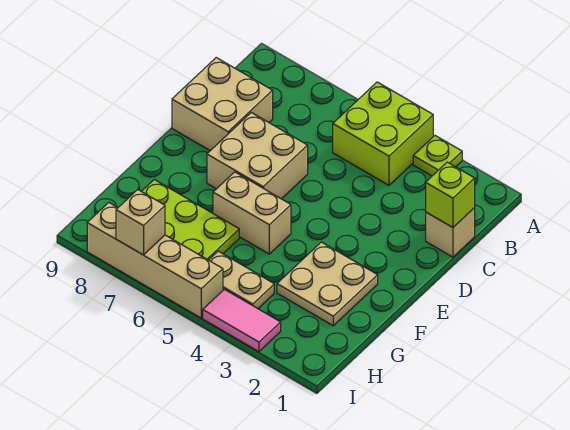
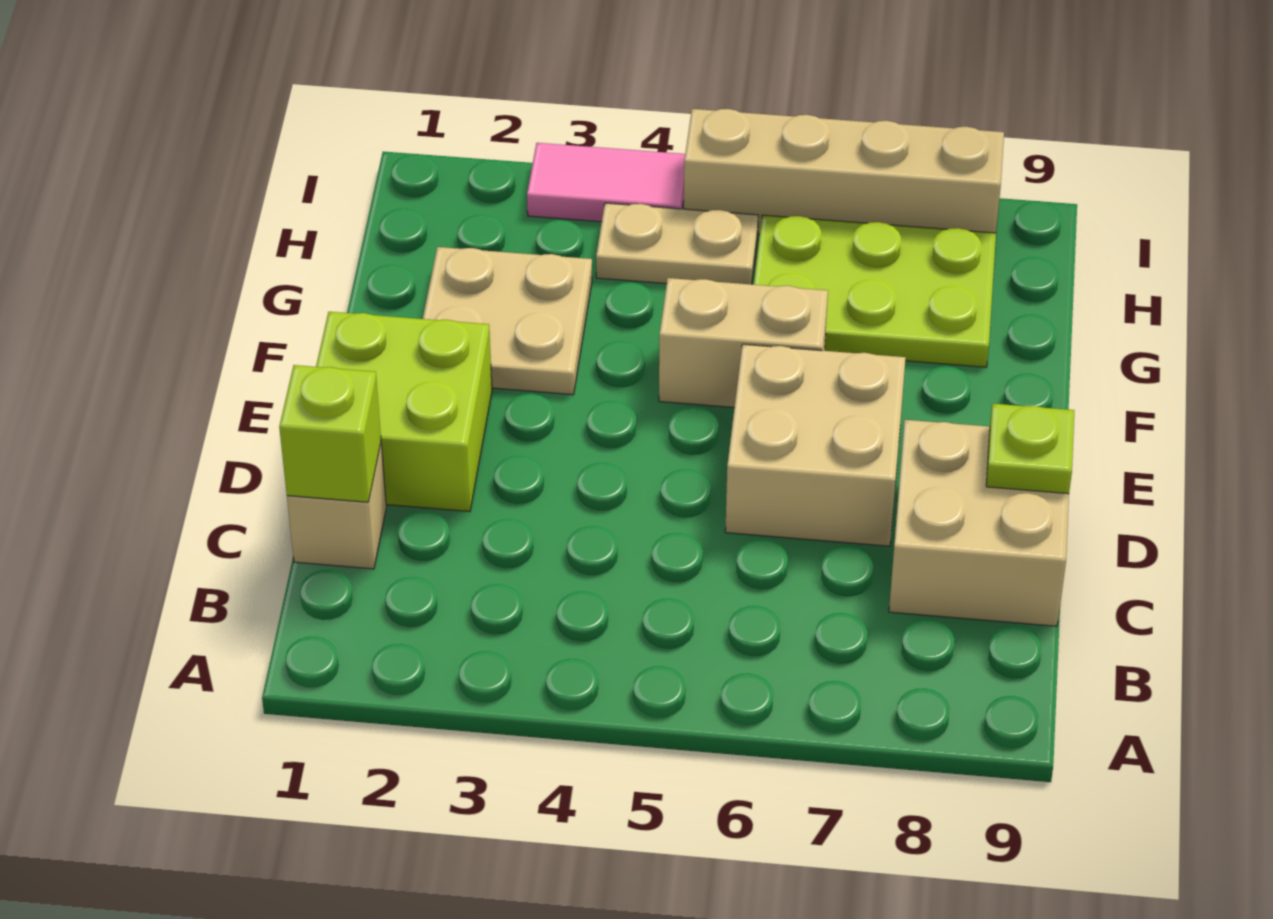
lime plate A3 level 1 -> lime plate D9 level 2
lime brick A4:B5 level 1 -> lime brick D1:E2 level 1
tan brick I7 level 2 -> none

